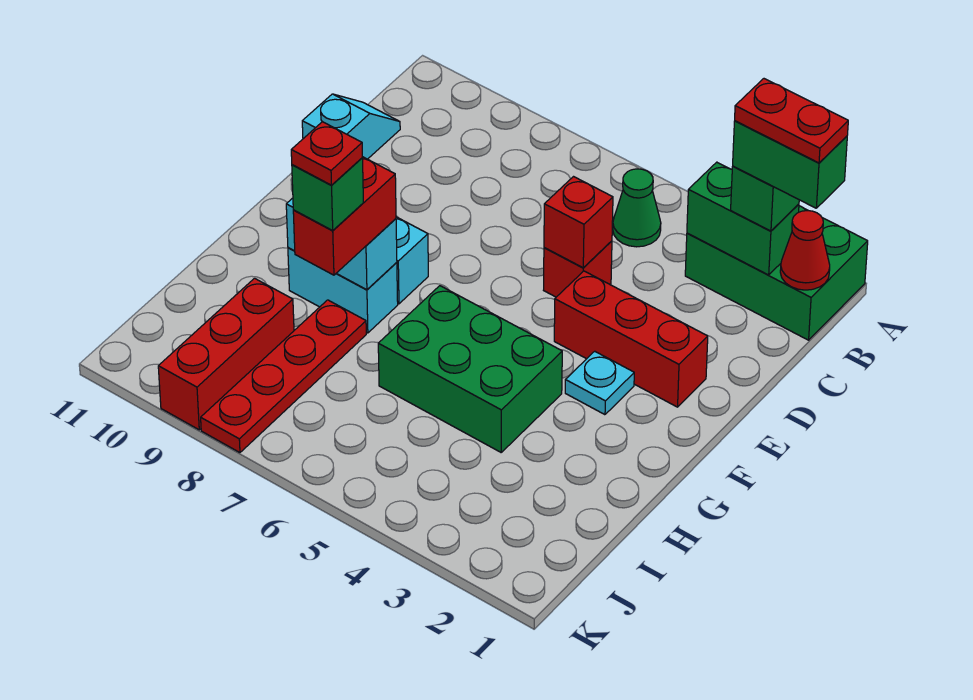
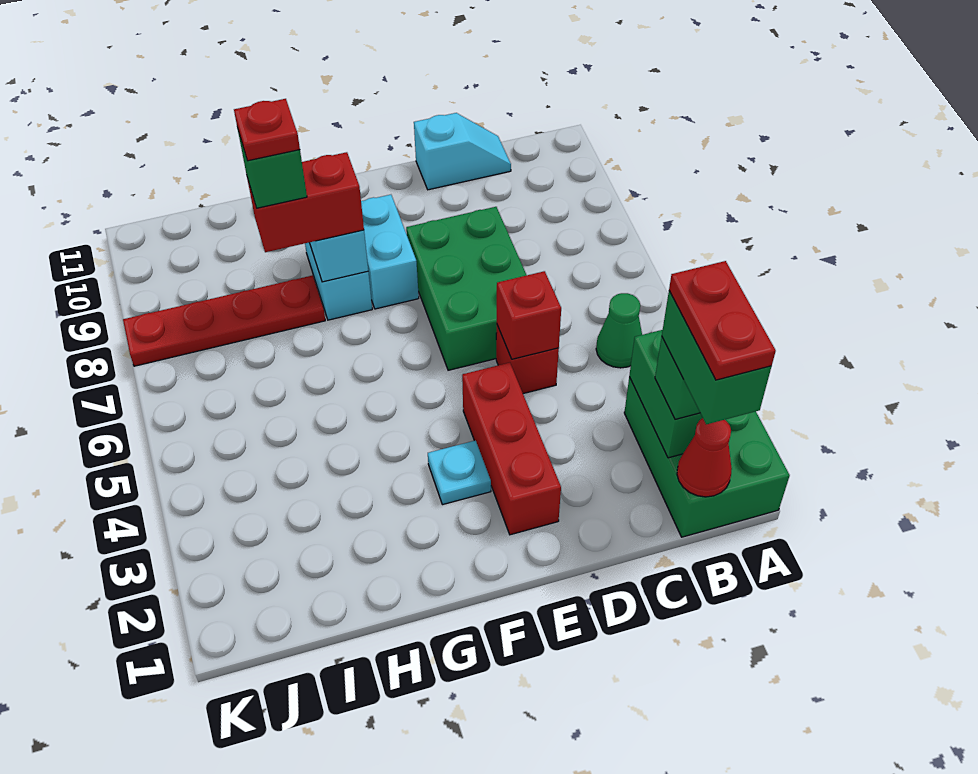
green brick G4:H6 level 1 -> green brick D6:E8 level 1
red brick I9:K9 level 1 -> none

